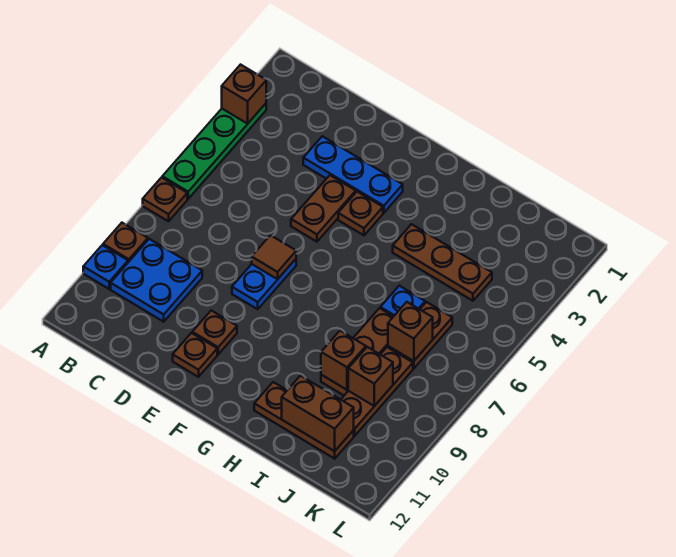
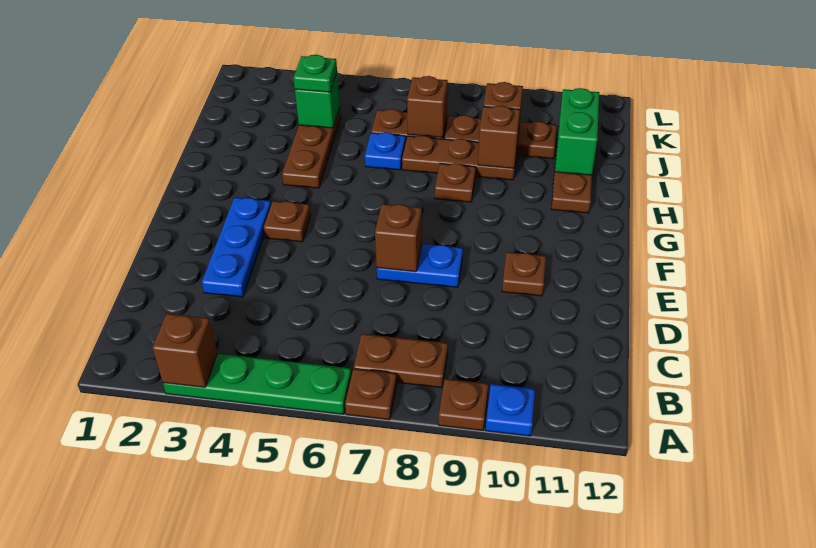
blue plate B9:C10 level 1 -> none
brown plate E4:E5 level 1 -> brown plate B7:B8 level 1
brown tile E7 level 2 -> brown brick E7 level 2
brown plate E11 level 1 -> brown plate H8 level 1
brown brick I11:J11 level 2 -> green brick I11:J11 level 2
none -> green brick J4 level 2
none -> green plate J4 level 3

